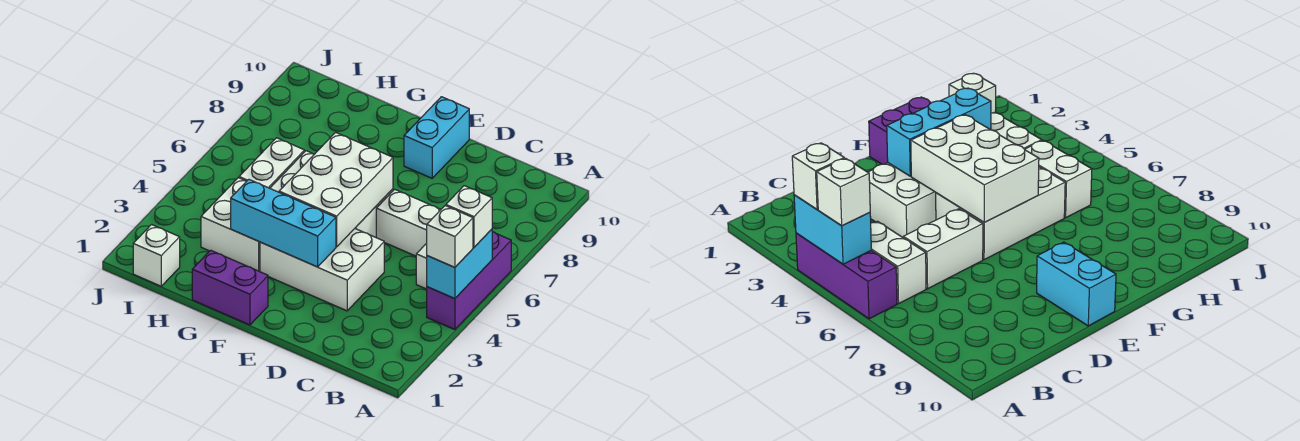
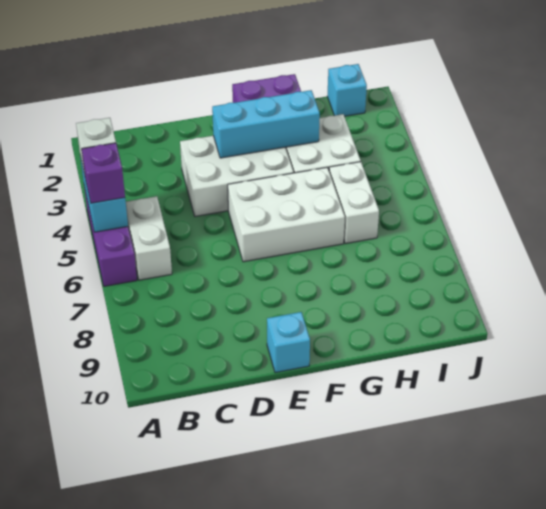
white brick A5 level 3 -> purple brick A5 level 3
white brick C6:D6 level 1 -> none
white brick E4:F6 level 2 -> none
cyan brick E9:E10 level 1 -> cyan brick E10 level 1
white brick I1 level 1 -> cyan brick I1 level 1

